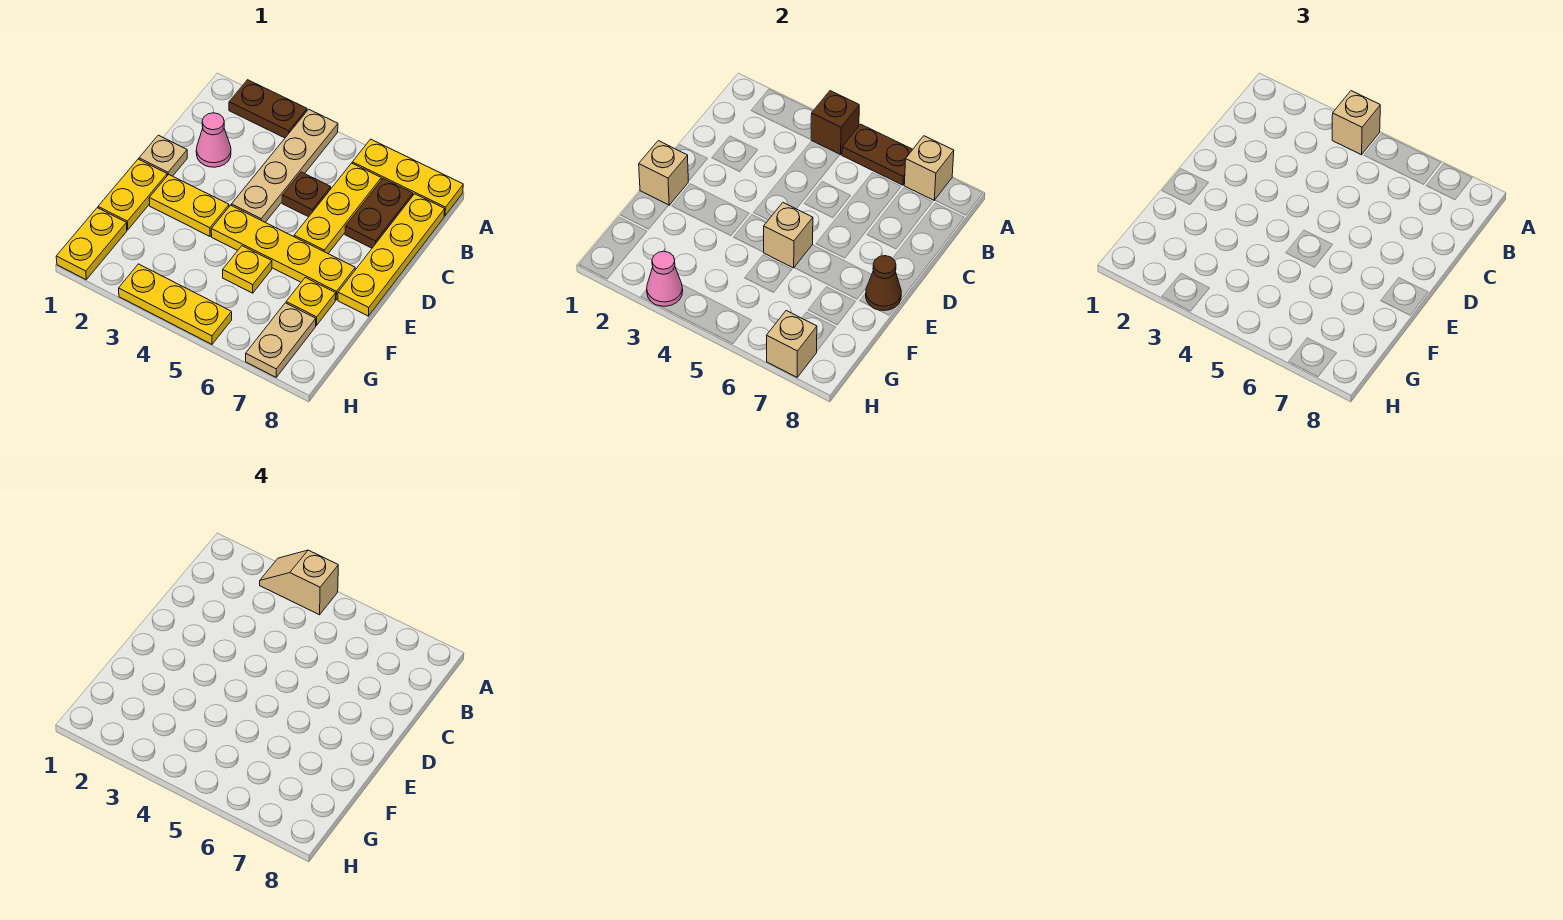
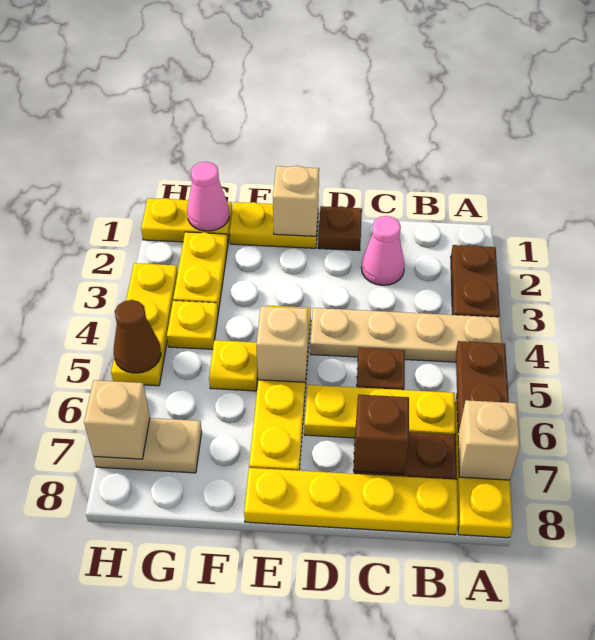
tan slope A3:A4 level 4 top 4 -> none
brown brick A4 level 2 -> brown brick C7 level 2
tan brick A4 level 3 -> none
tan plate D1 level 1 -> brown plate D1 level 1
yellow plate E2:E3 level 1 -> yellow plate G2:G3 level 1
brown cone E8 level 2 -> brown cone H5 level 2
yellow plate F7 level 1 -> yellow plate G4 level 1
pink cone H3 level 2 -> pink cone G1 level 2

